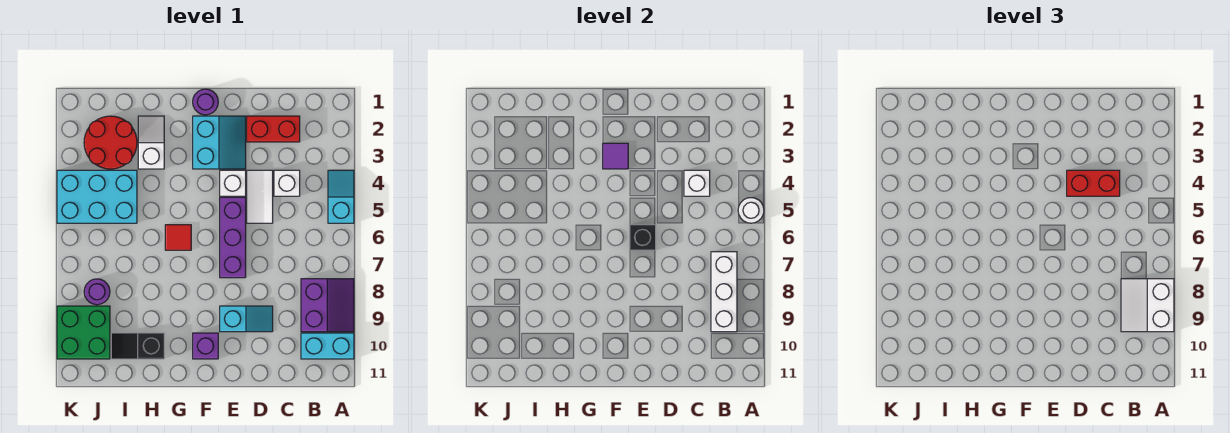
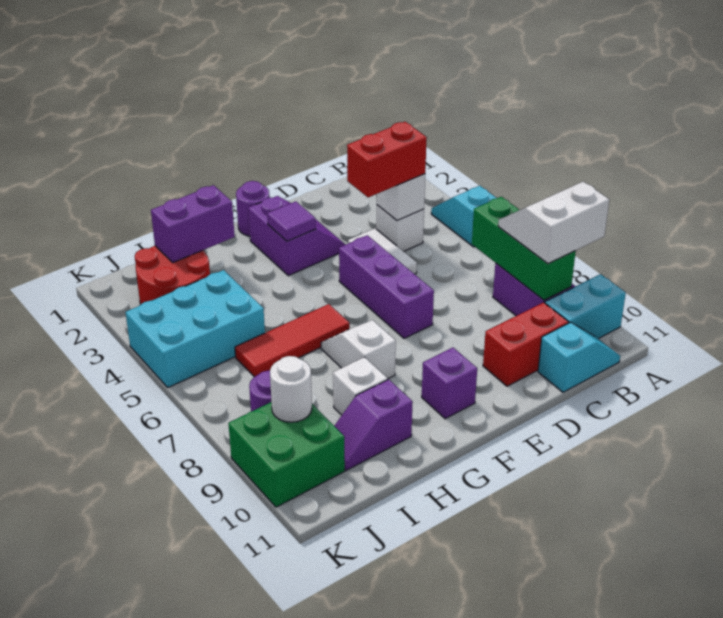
white round brick A5 level 2 -> white round brick J9 level 2
white slope A8:B9 level 3 top A -> white slope A8:B9 level 3 top 9
white brick B7:B9 level 2 -> green brick B7:B9 level 2
red brick C2:D2 level 1 -> red brick C10:D10 level 1
cyan slope D9:E9 level 1 top E -> cyan slope B11:C11 level 1 top C
cyan slope E2:F3 level 1 top F -> purple slope E2:F3 level 1 top F
white brick E4 level 1 -> white brick H9 level 1
black brick E6 level 2 -> none
red tile G6 level 1 -> red tile G6:I6 level 1
white slope H2:H3 level 1 top 3 -> white slope G7:G8 level 1 top 8
none -> purple brick H2:I2 level 2
black slope H10:I10 level 1 top H -> purple slope H10:I10 level 1 top H

